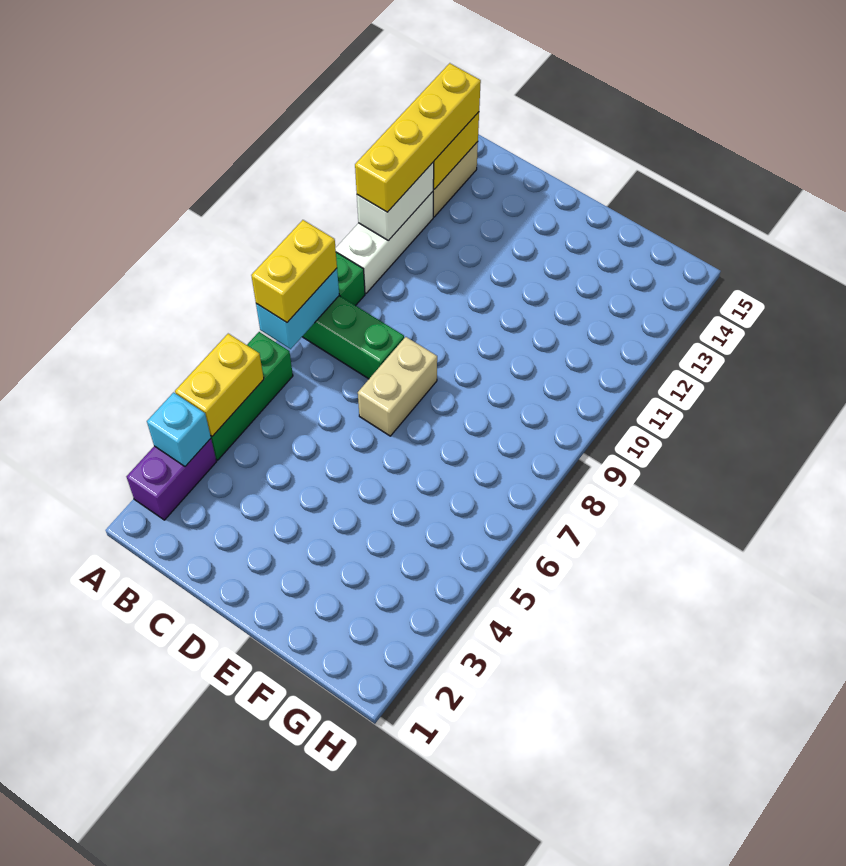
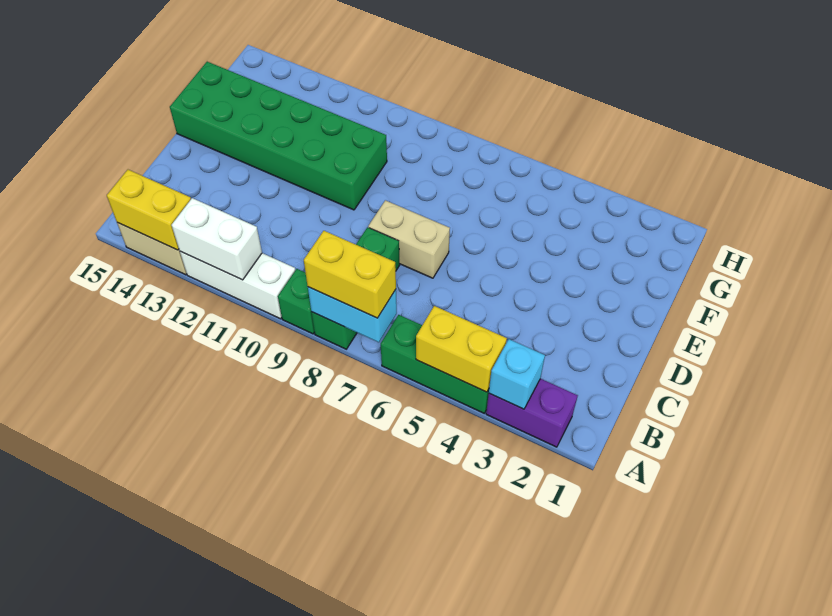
yellow brick A11:A14 level 3 -> none
none -> green brick E10:F15 level 1

